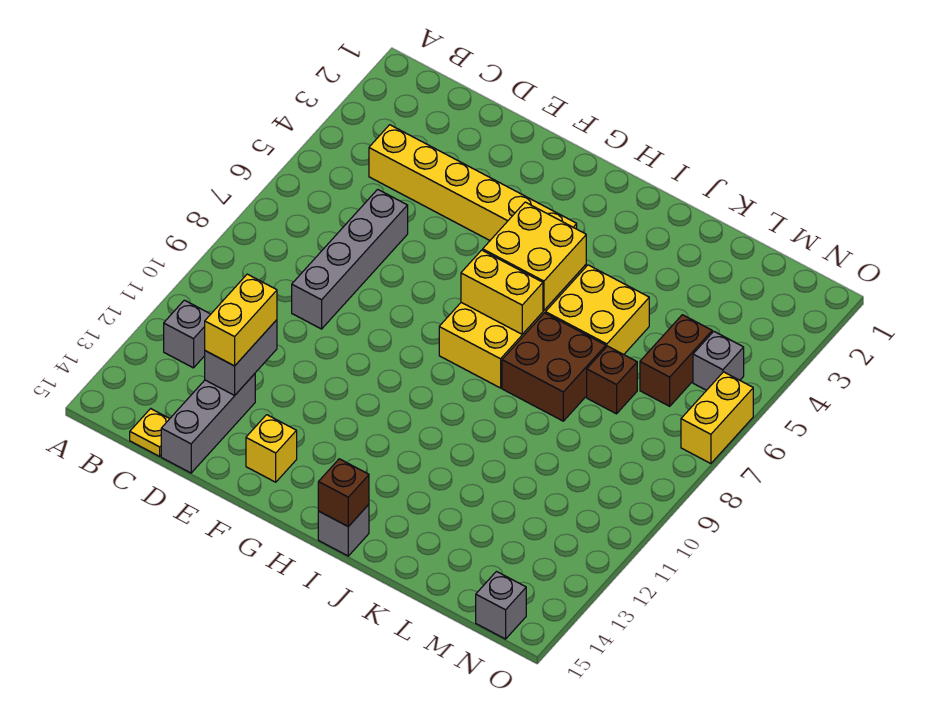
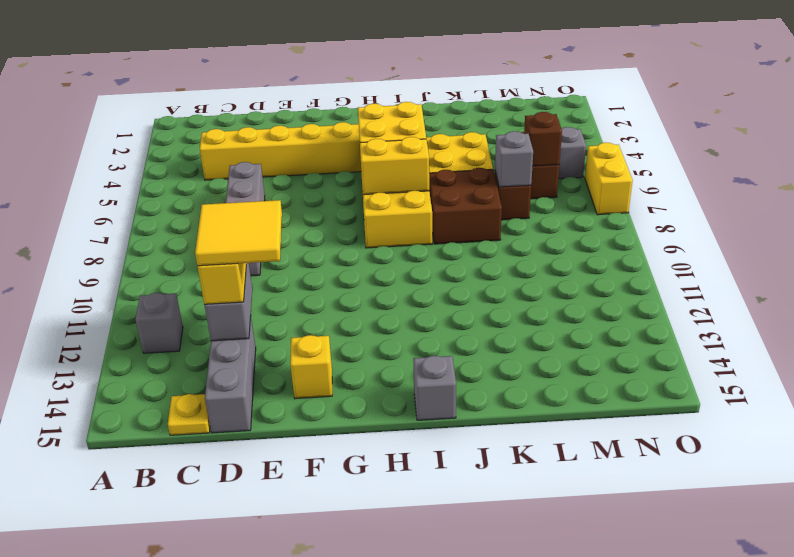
none -> yellow tile D12:E13 level 4
brown brick I15 level 2 -> brown brick M6 level 2
grey brick N15 level 1 -> grey brick L7 level 2

